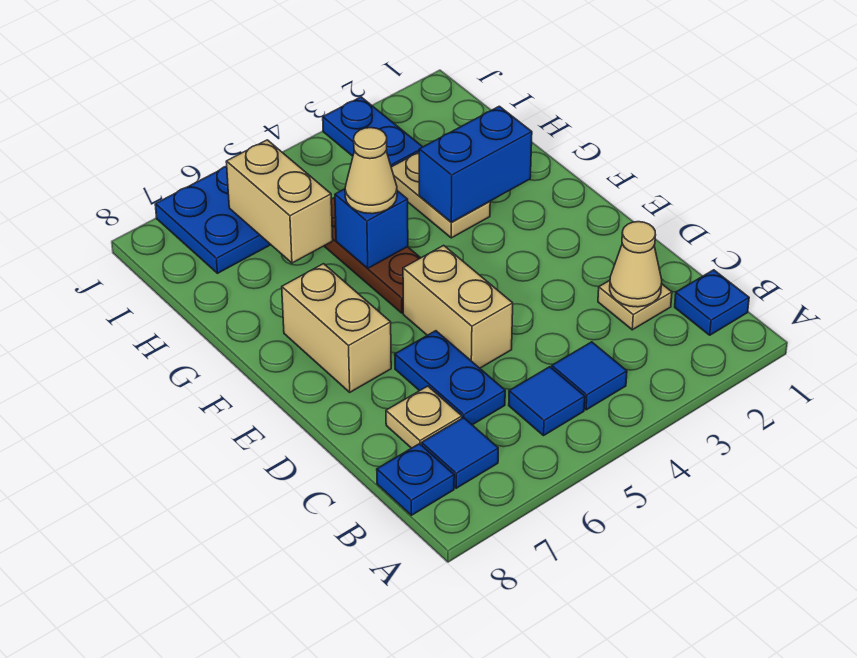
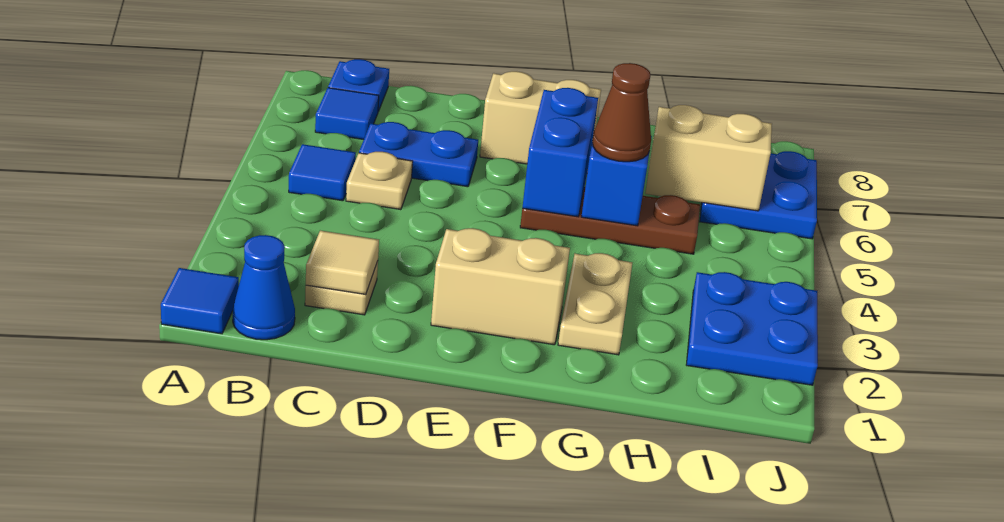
blue plate B1 level 1 -> blue cone B1 level 1
blue tile B4 level 1 -> blue tile A1 level 1
tan cone C2 level 2 -> tan tile C2 level 2
tan plate C7 level 1 -> tan plate C5 level 1
tan brick D5:E5 level 1 -> tan brick E2:F2 level 1
blue brick G2:G3 level 2 -> blue brick F5:F6 level 2
tan plate G3:H3 level 1 -> tan plate G2:G3 level 1
tan cone G5 level 3 -> brown cone G5 level 3
blue plate I3:J3 level 1 -> blue plate I2:J3 level 1

